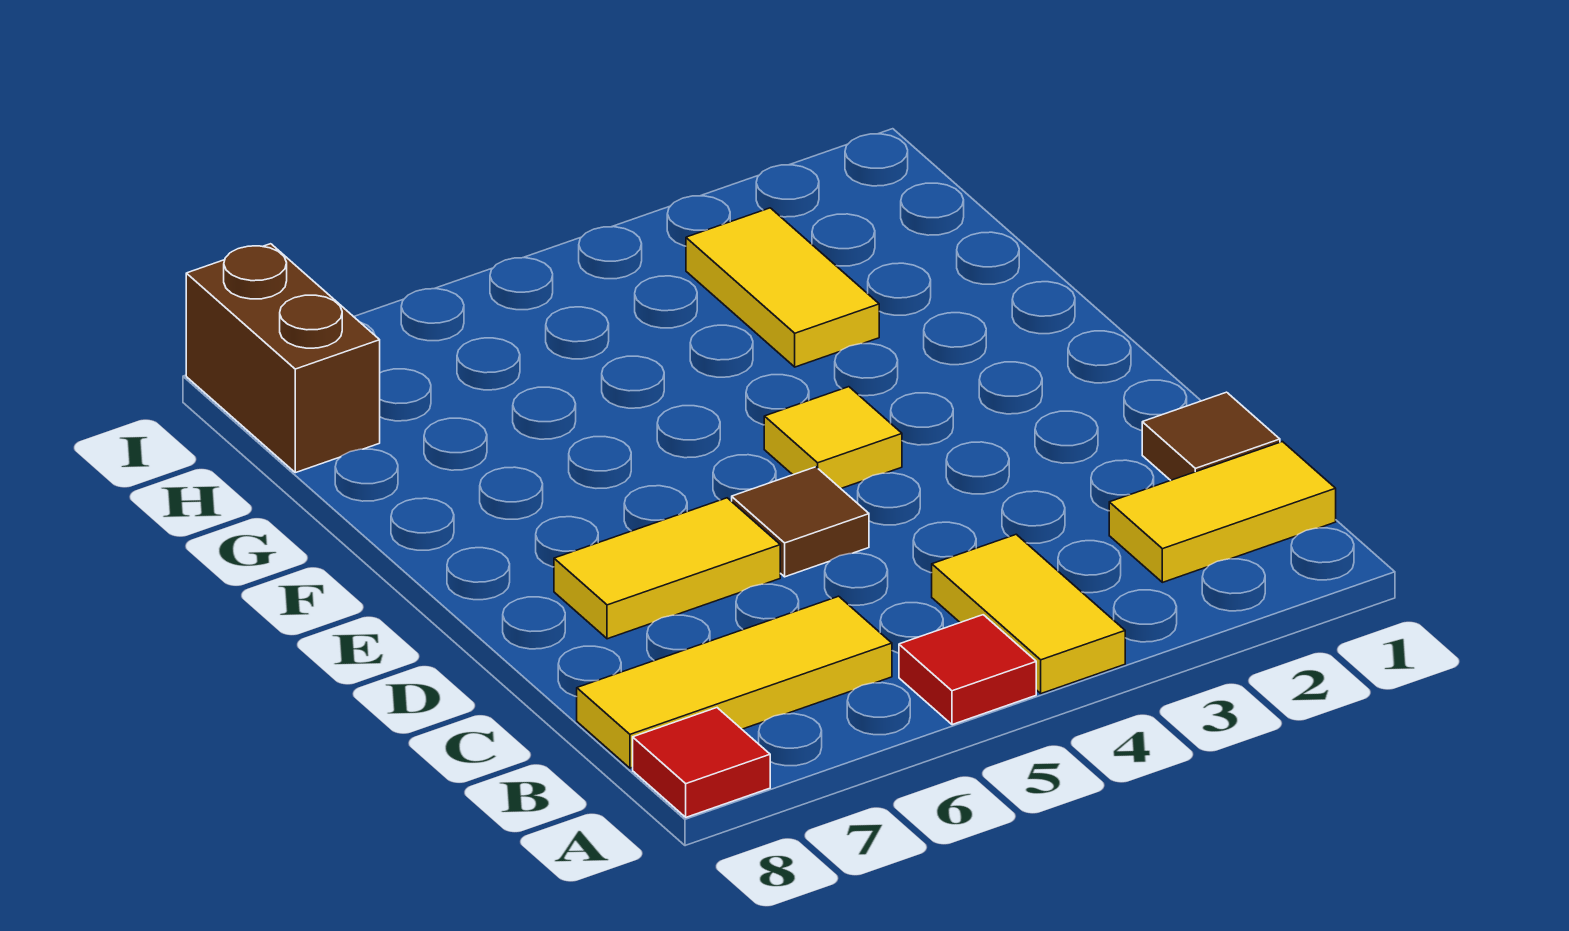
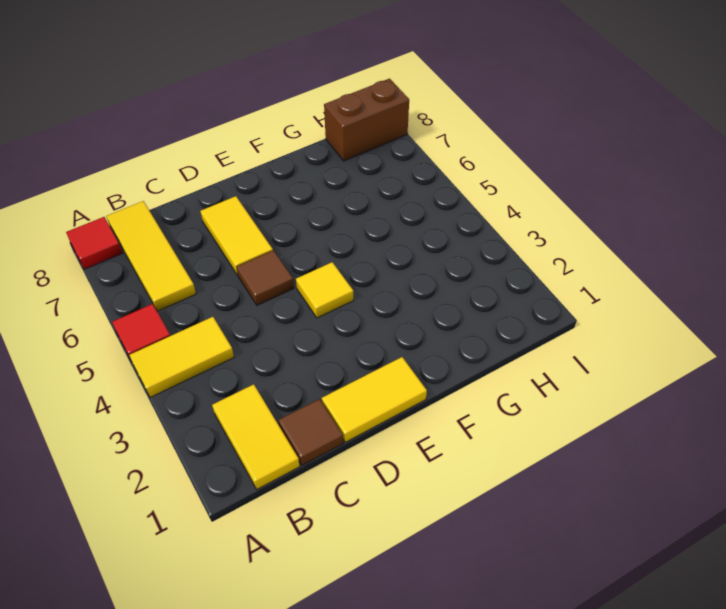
yellow tile G3:H3 level 1 -> yellow tile D1:E1 level 1

